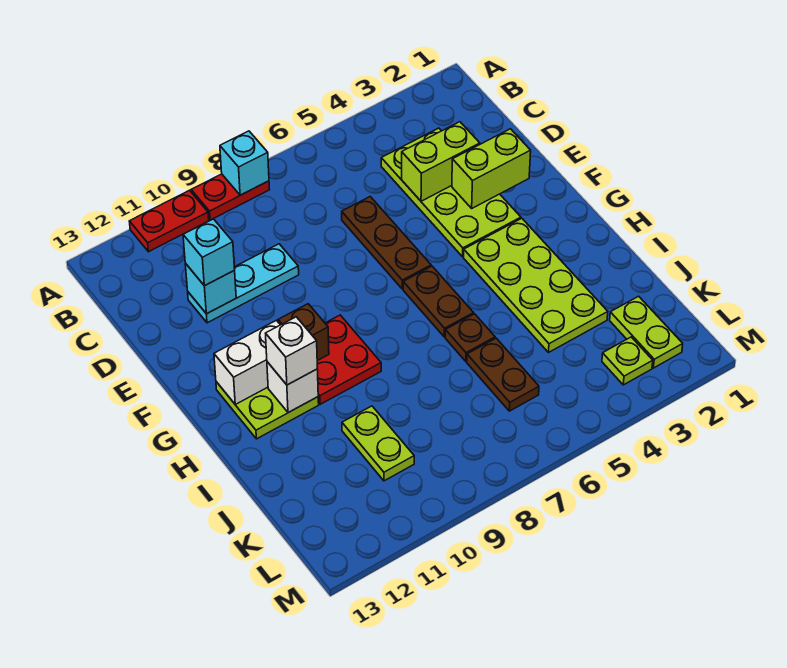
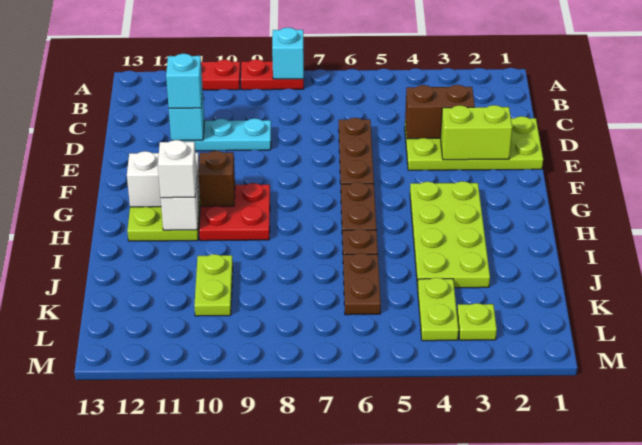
lime plate C3:F4 level 1 -> lime plate D1:E4 level 1
lime brick D3:D4 level 2 -> brown brick D3:D4 level 2
lime plate K2:L2 level 1 -> lime plate K4:L4 level 1

